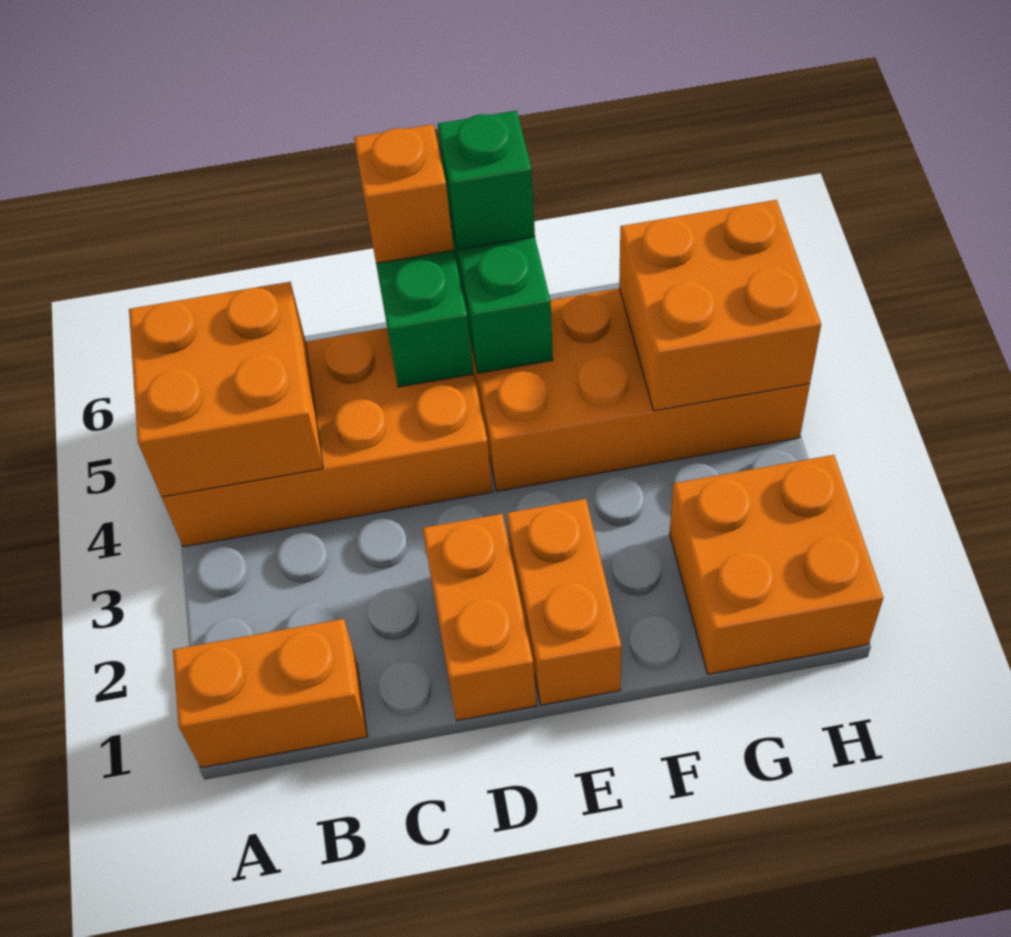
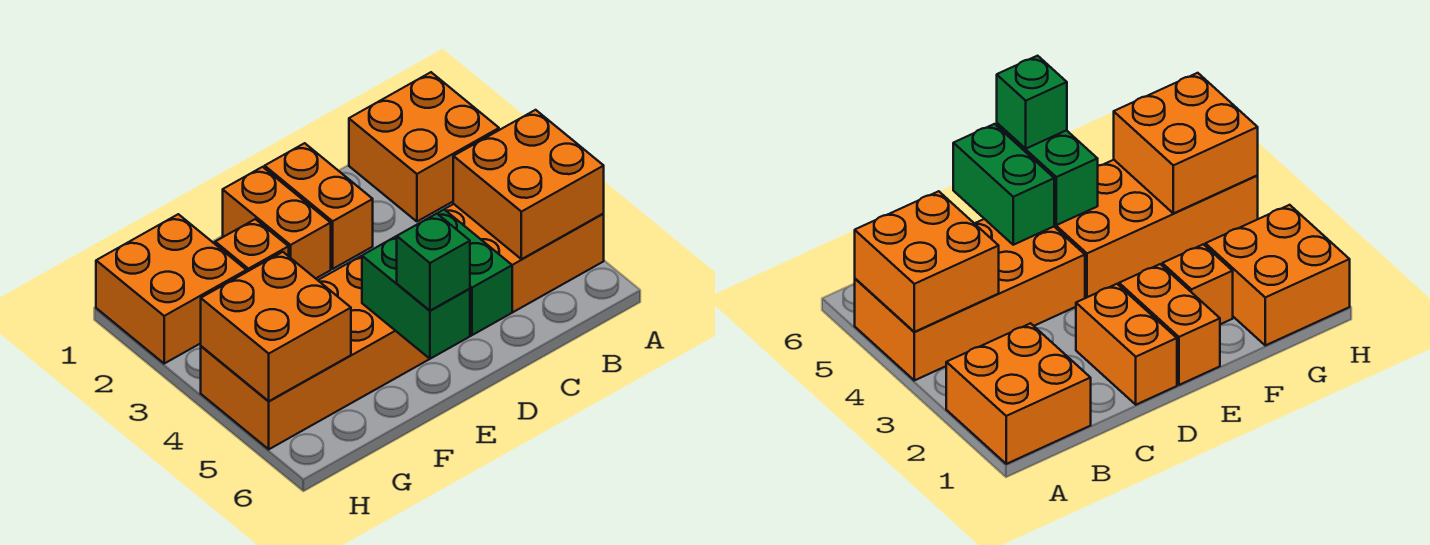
orange brick A1:B1 level 1 -> orange brick A1:B2 level 1
orange brick D6 level 3 -> orange brick F2 level 1

